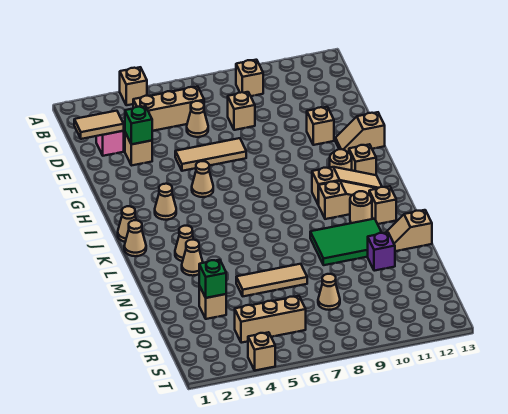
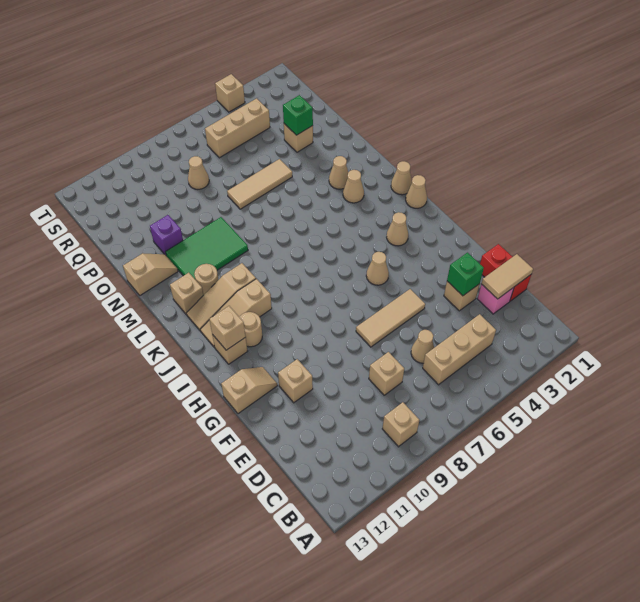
tan brick A4 level 1 -> tan brick I12 level 2
none -> red brick D1:E1 level 1

